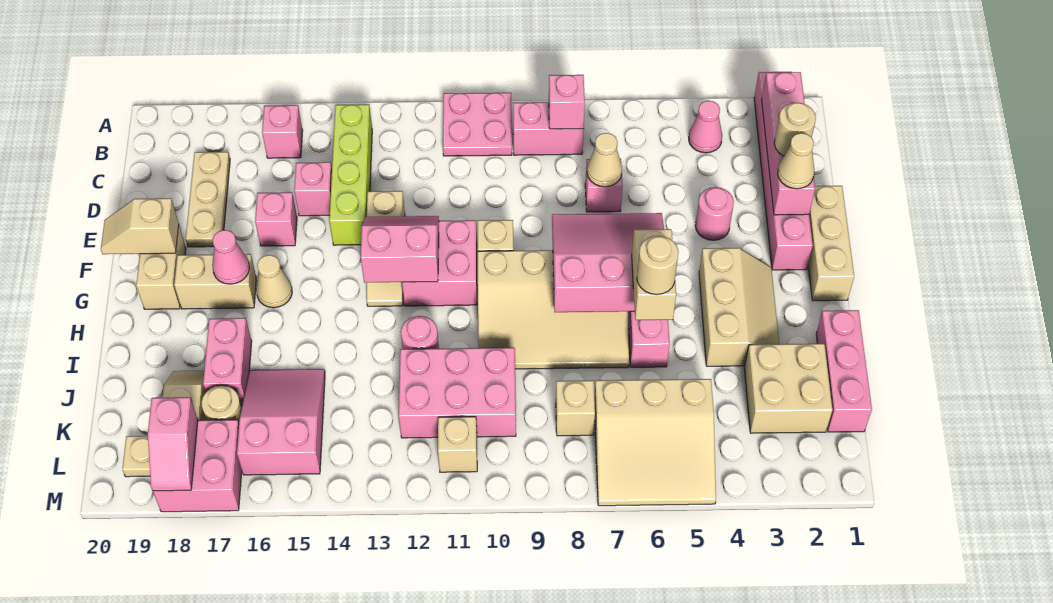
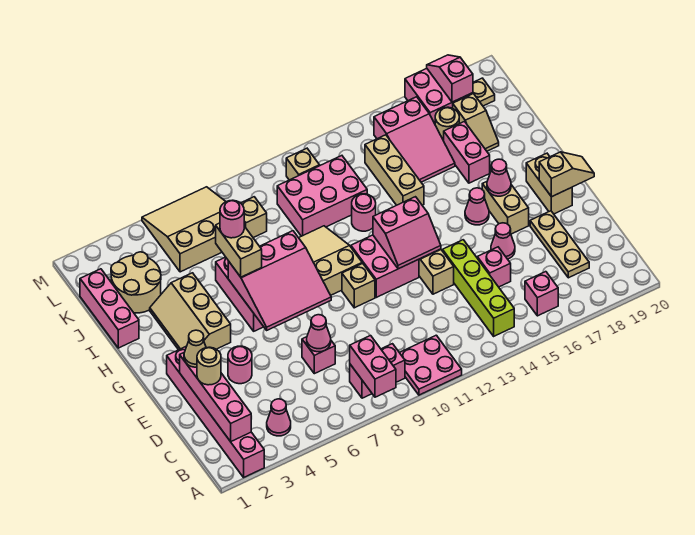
pink brick B8 level 2 -> pink brick A8:B8 level 2
tan cone D7 level 2 -> pink cone D7 level 2
tan brick E1:G1 level 1 -> tan brick I14:K14 level 1
pink brick E16 level 1 -> pink cone E16 level 1
tan cone G16 level 1 -> pink cone G16 level 1
tan brick G17:G18 level 1 -> tan brick F17:G17 level 1
tan round brick I6 level 4 -> pink round brick I6 level 4
tan brick J2:K3 level 1 -> tan round brick J2:K3 level 1

